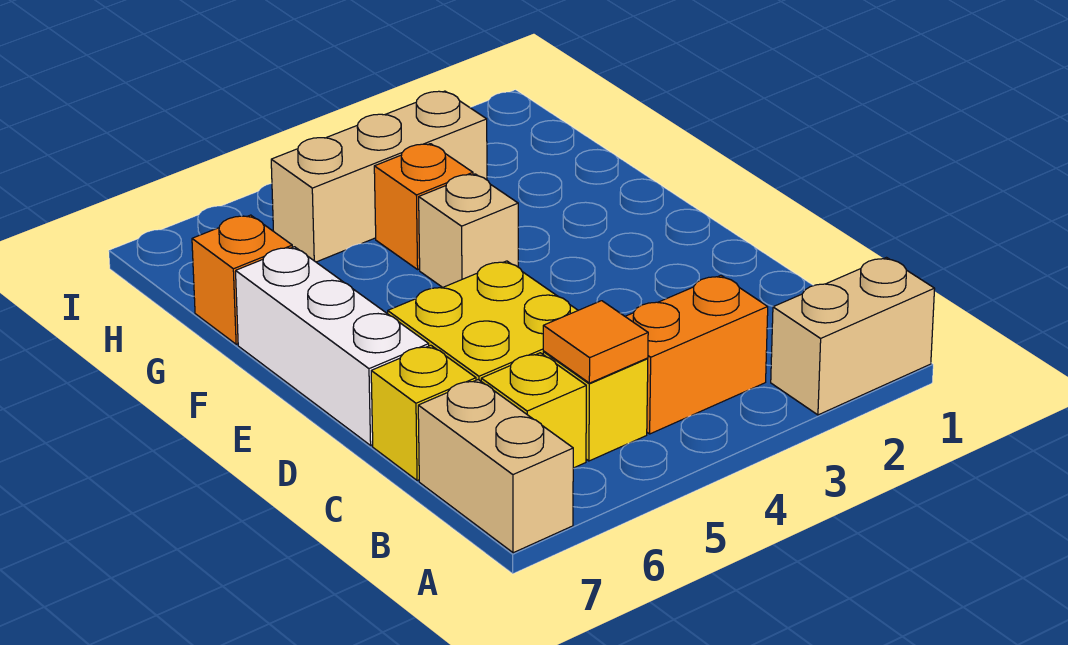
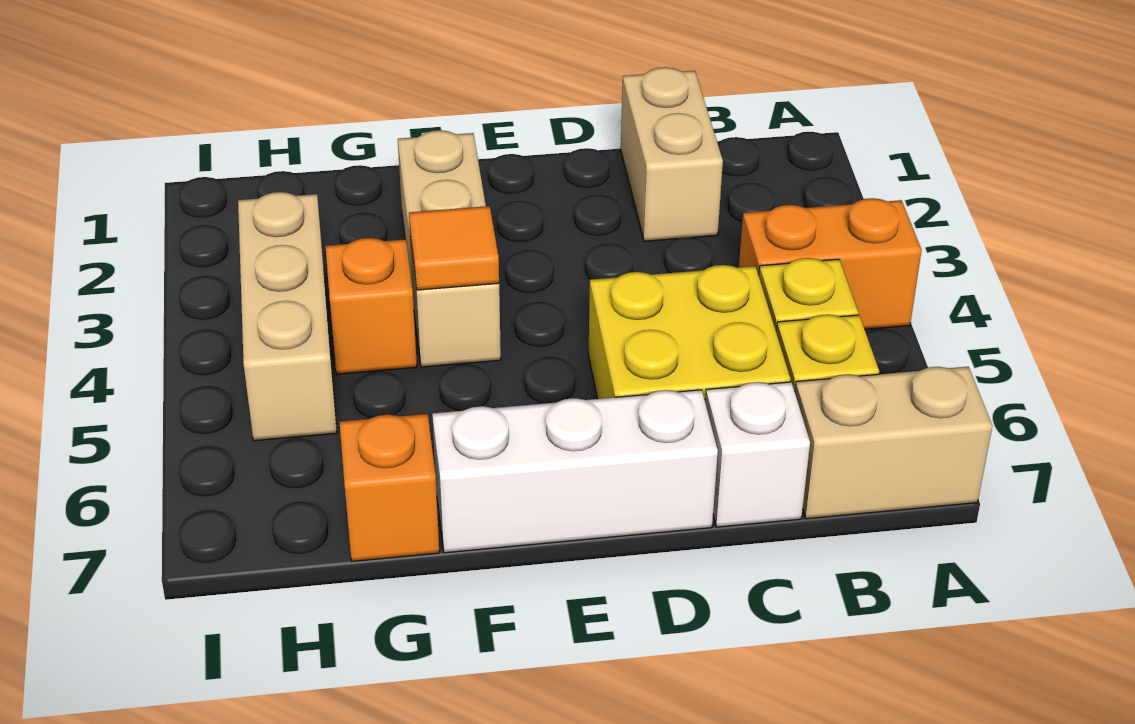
tan brick A1:A2 level 1 -> tan brick C1:C2 level 1
orange brick B3:B4 level 1 -> orange brick A4:B4 level 1
orange tile B5 level 2 -> orange tile F4 level 2
yellow brick C7 level 1 -> white brick C7 level 1
tan brick F4 level 1 -> tan brick F2:F4 level 1

